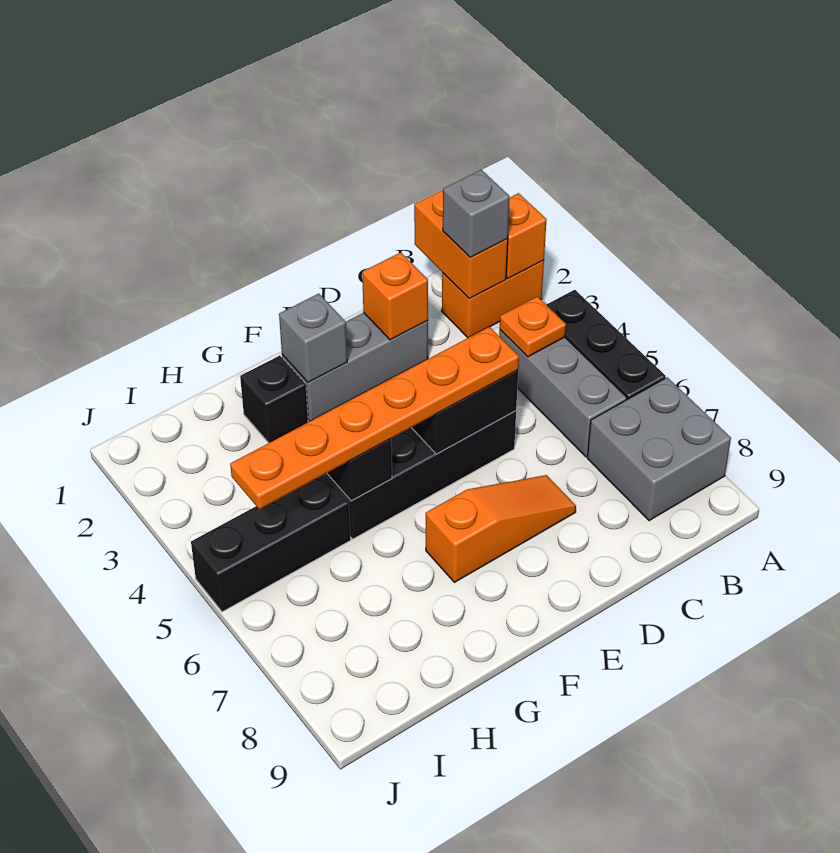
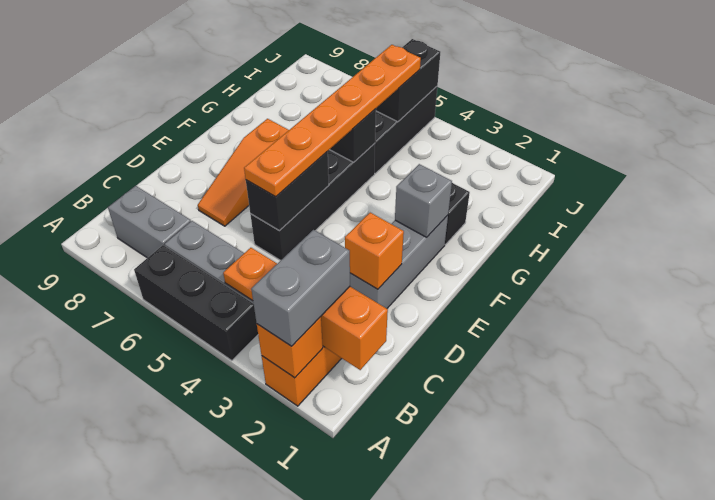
grey brick A7:B8 level 1 -> grey brick B7:B8 level 1
grey brick B2 level 3 -> grey brick A2:B2 level 3
none -> black brick I5:J5 level 2

